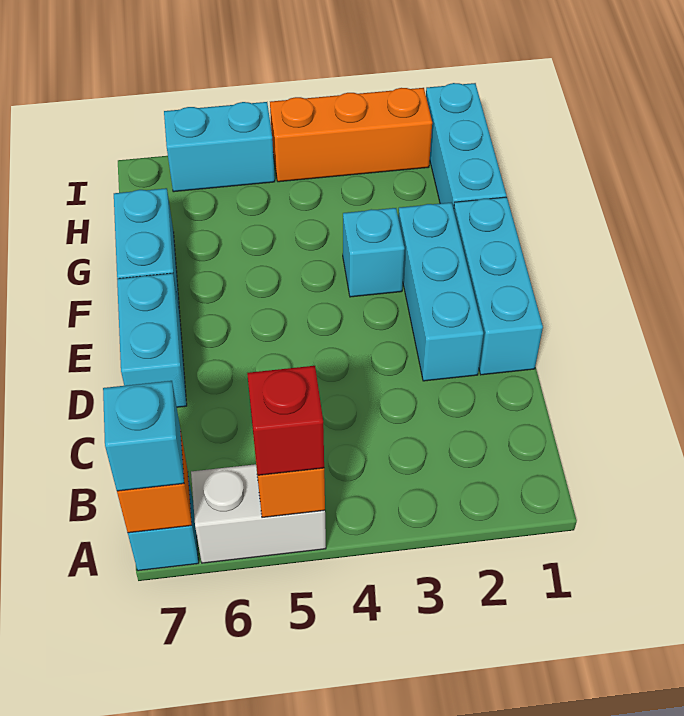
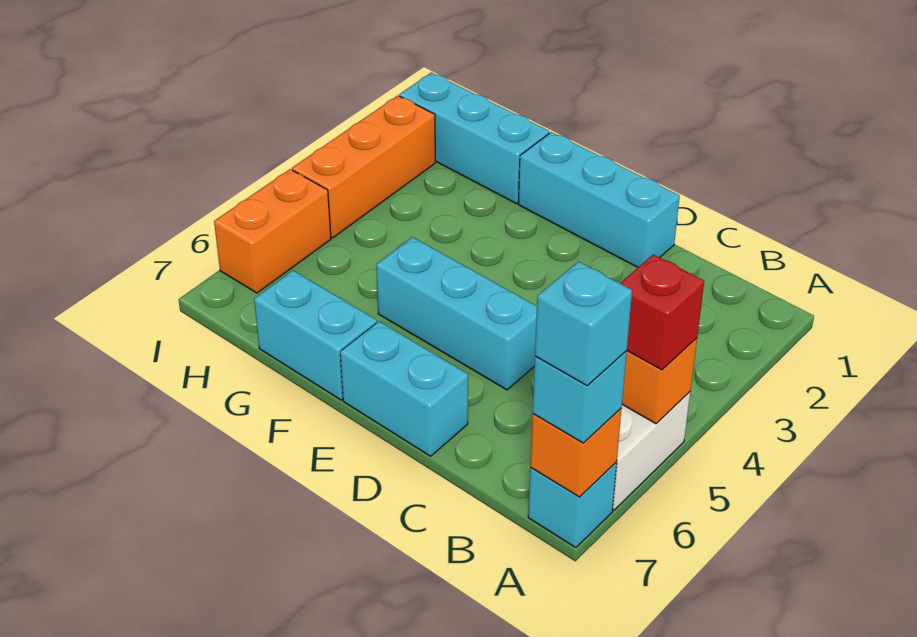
cyan brick D2:F2 level 1 -> cyan brick D5:F5 level 1
cyan brick F3 level 1 -> cyan brick A7 level 4
cyan brick I5:I6 level 1 -> orange brick I5:I6 level 1

